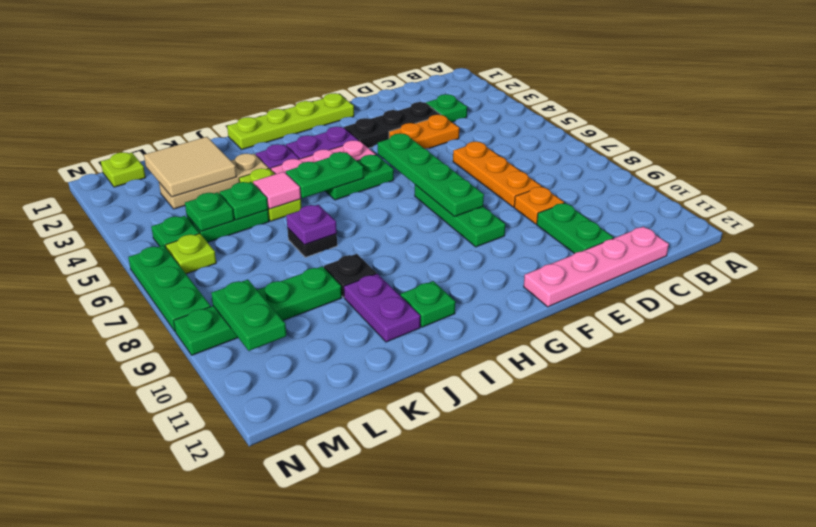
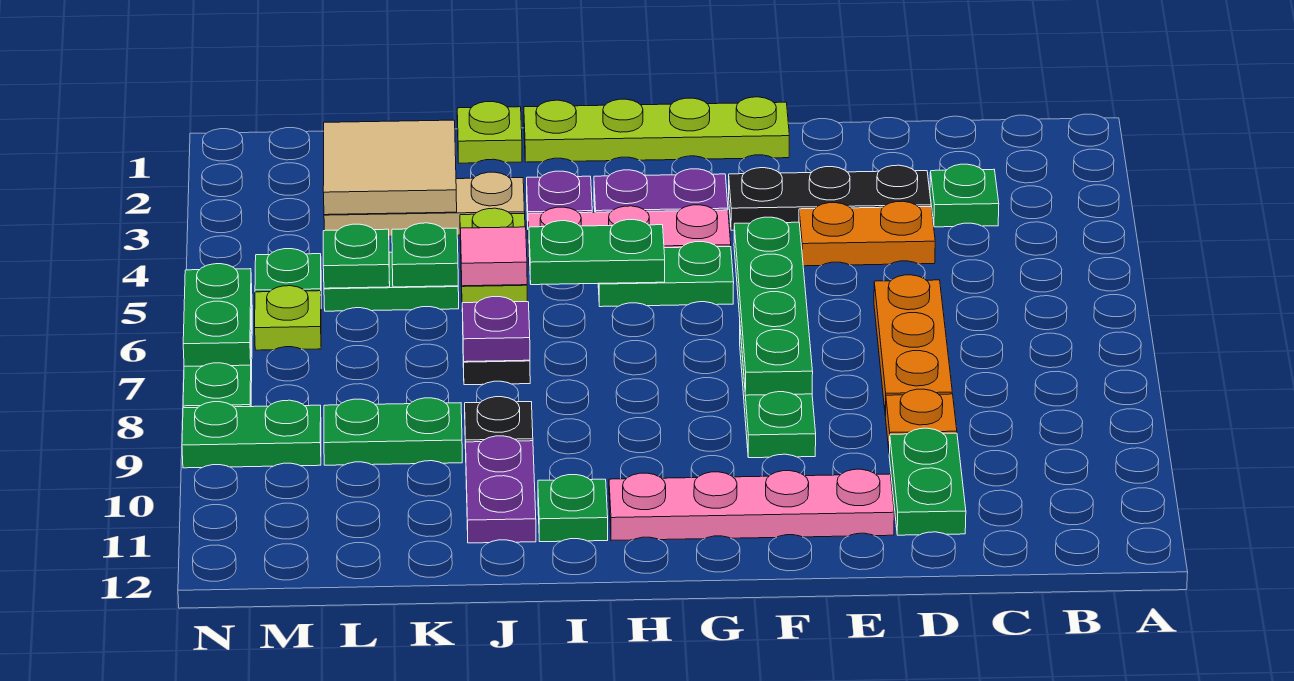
pink plate C12:F12 level 1 -> pink plate E11:H11 level 1
lime plate M1 level 1 -> lime plate J1 level 1
green plate M9:M10 level 2 -> green plate N6:N7 level 2

